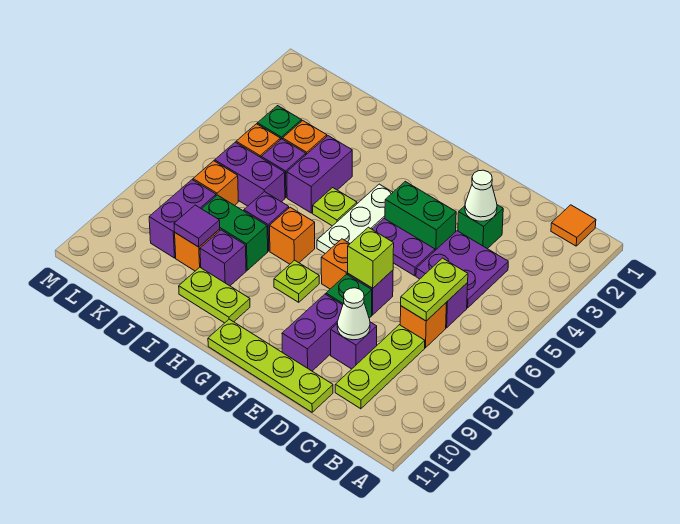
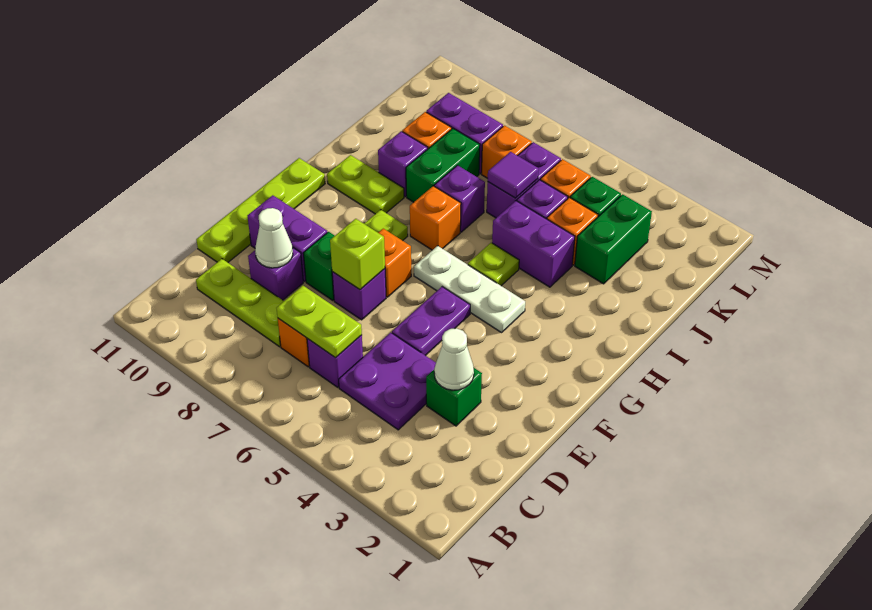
orange tile B1 level 1 -> none
green brick E4:F4 level 1 -> green brick J3:K3 level 1
lime plate H10:I10 level 1 -> lime plate H9:H10 level 1
purple tile J9 level 2 -> purple tile J6 level 2

